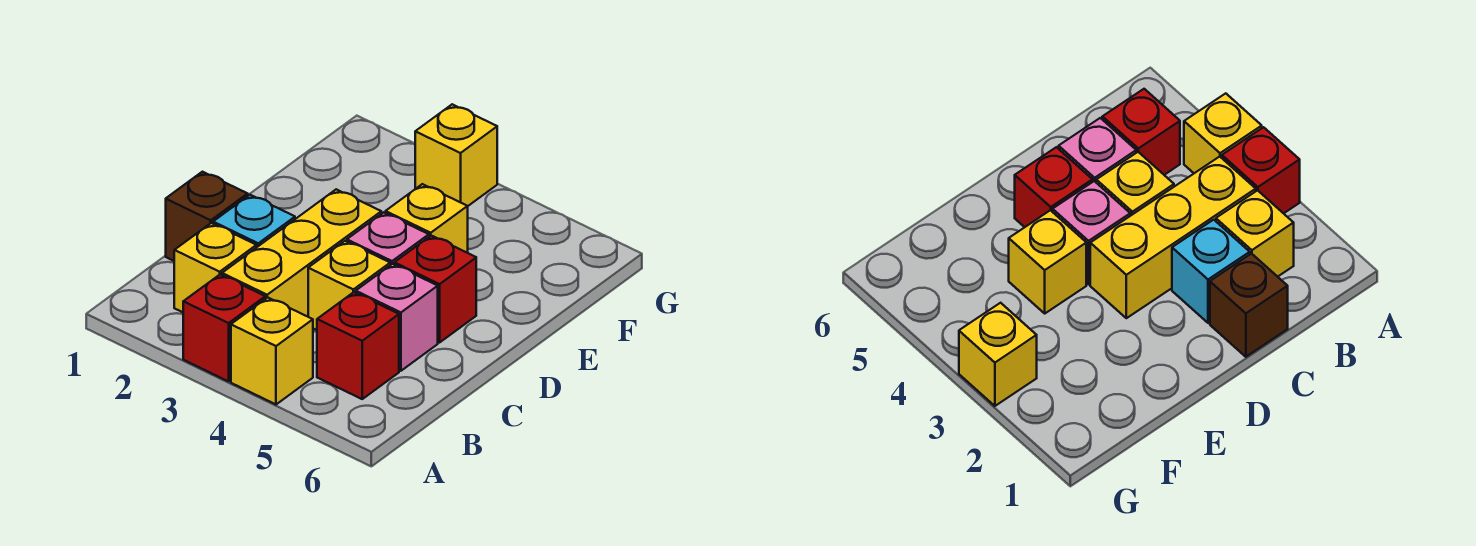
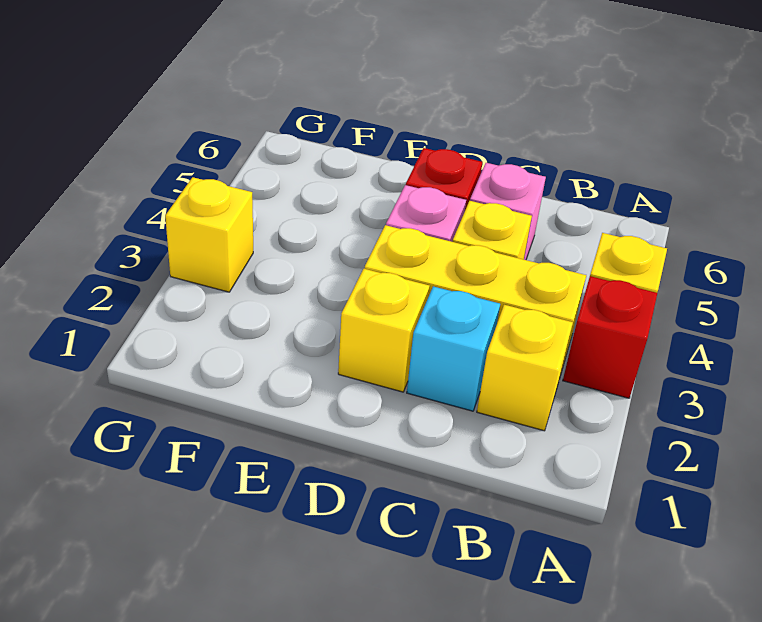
red brick B5 level 1 -> none
brown brick C1 level 1 -> none
yellow brick E4 level 1 -> yellow brick D2 level 1

